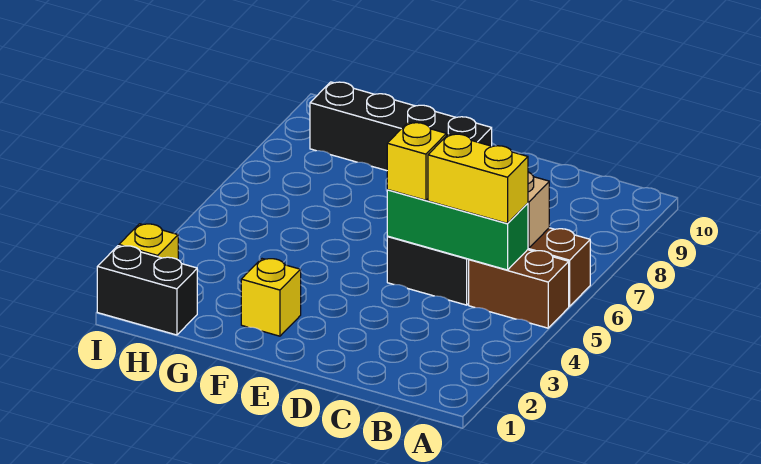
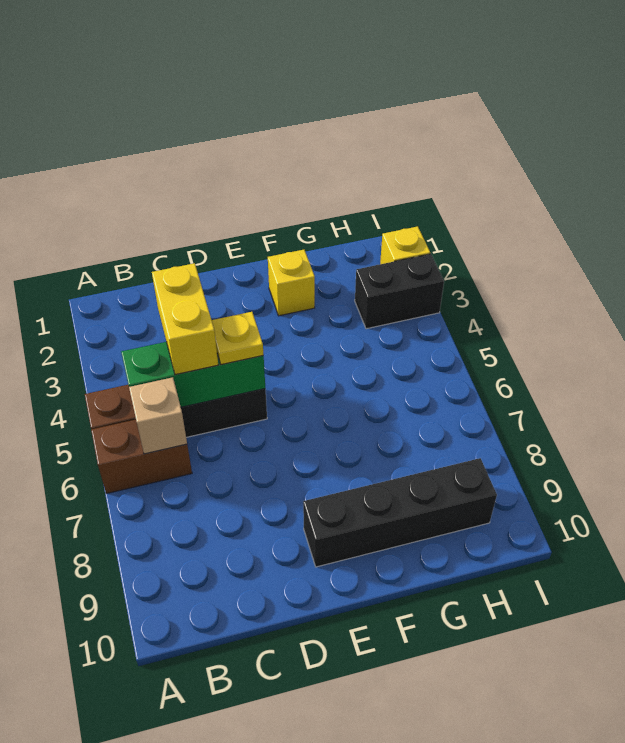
yellow brick B5:C5 level 3 -> yellow brick C4:C5 level 3
yellow brick D5 level 3 -> yellow plate D5 level 3
black brick H1:I1 level 1 -> black brick H3:I3 level 1

